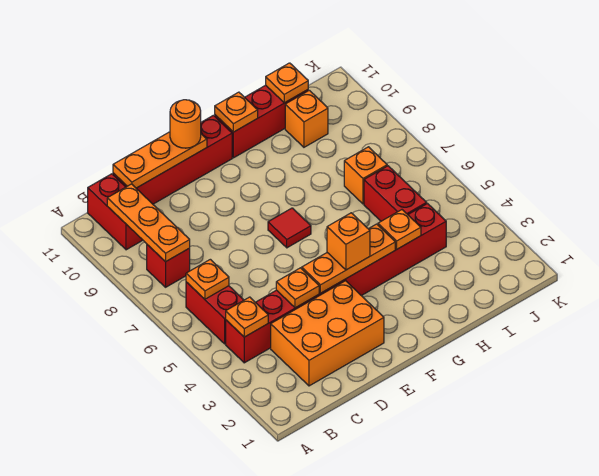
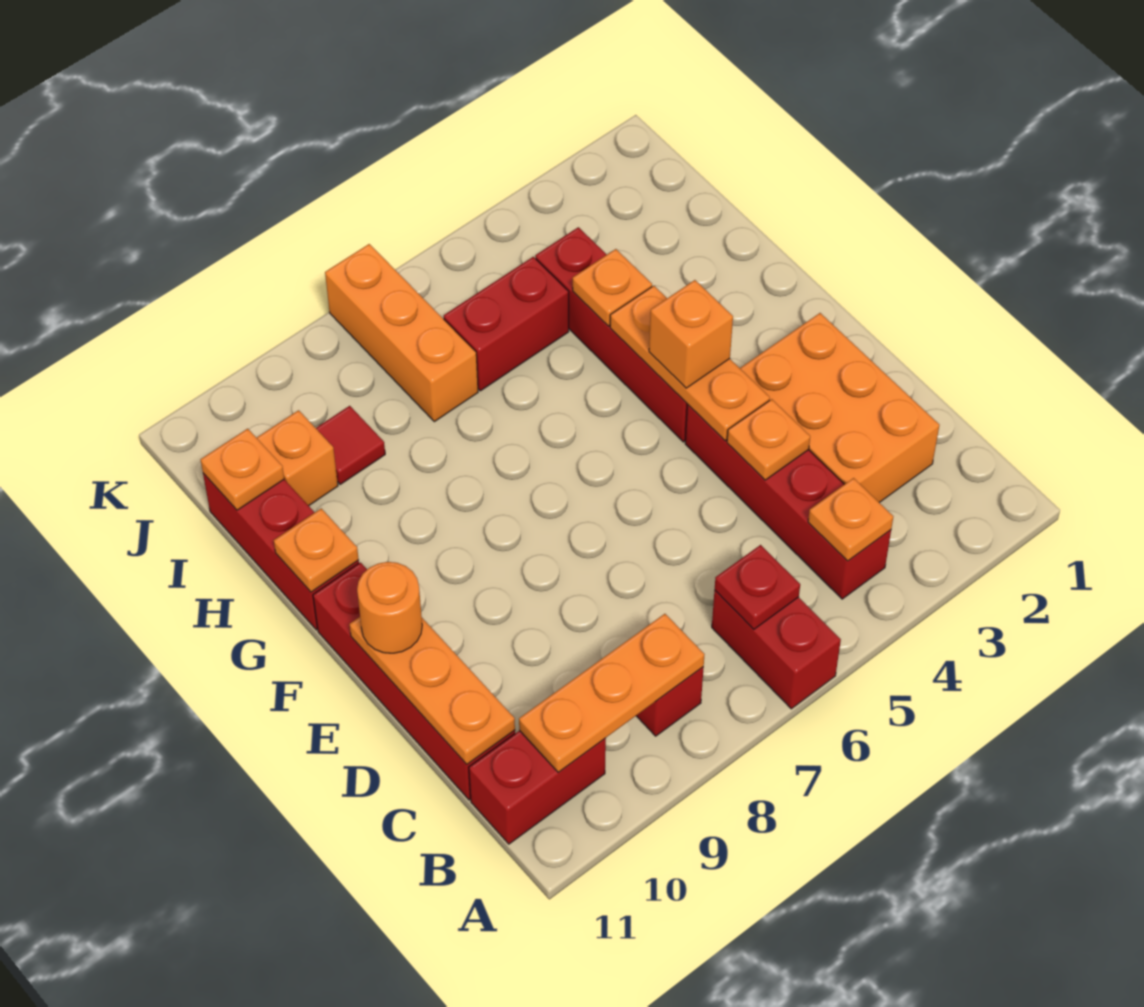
red brick B5:B6 level 1 -> red brick A6:B6 level 1
orange plate B6 level 2 -> red plate B6 level 2
red tile F7 level 1 -> red tile I9 level 1
orange brick I7 level 1 -> orange brick I7:K7 level 1

